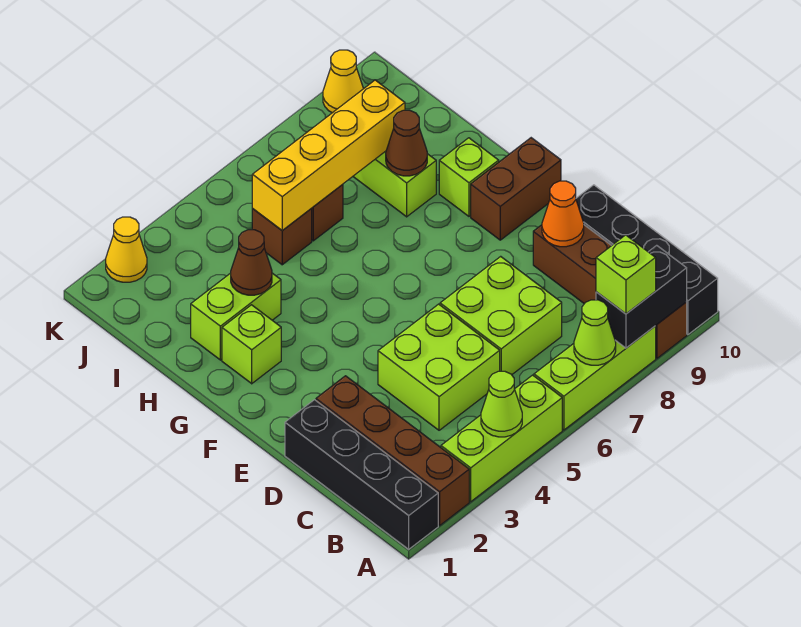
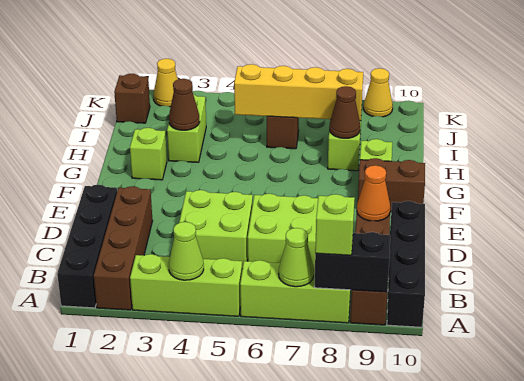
lime brick H2:H3 level 1 -> lime brick H3:I3 level 1
brown brick I5 level 1 -> brown brick J1 level 1

